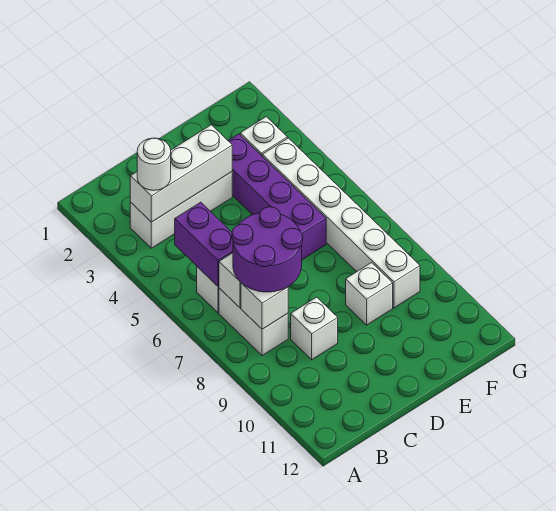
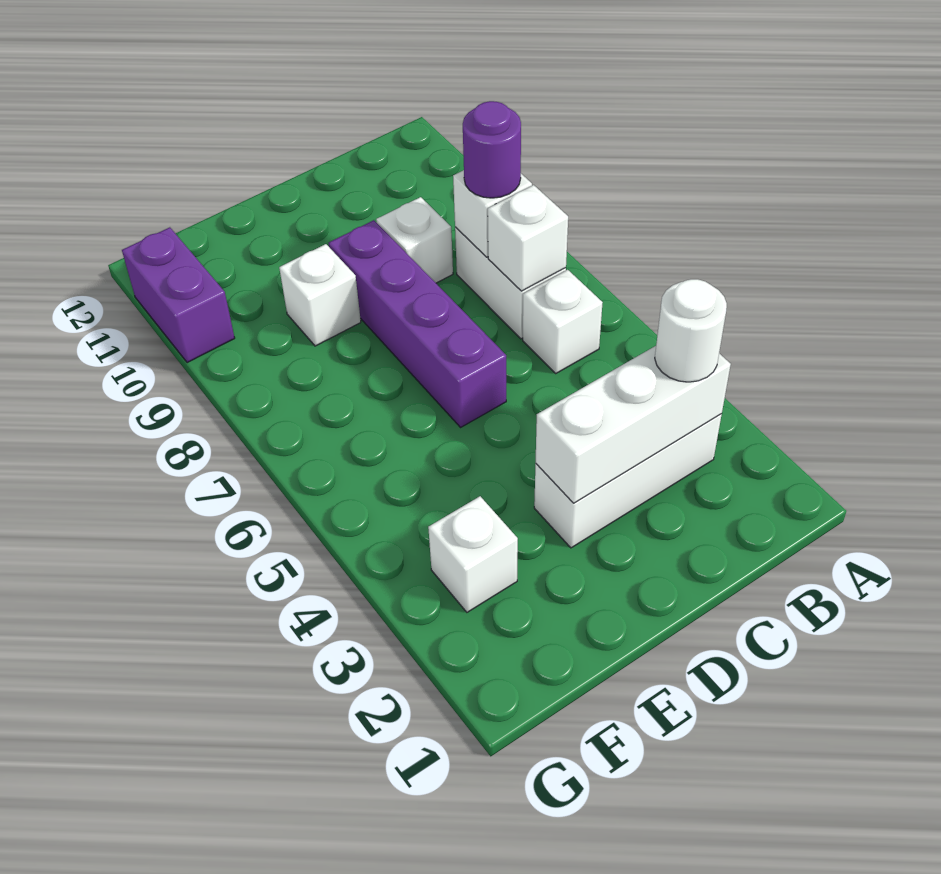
purple brick B5:B6 level 2 -> purple brick G10:G11 level 1
purple round brick B7:C8 level 3 -> purple round brick B8 level 3
purple brick E3:E6 level 1 -> purple brick D6:D9 level 1
white brick F4:F9 level 1 -> none

